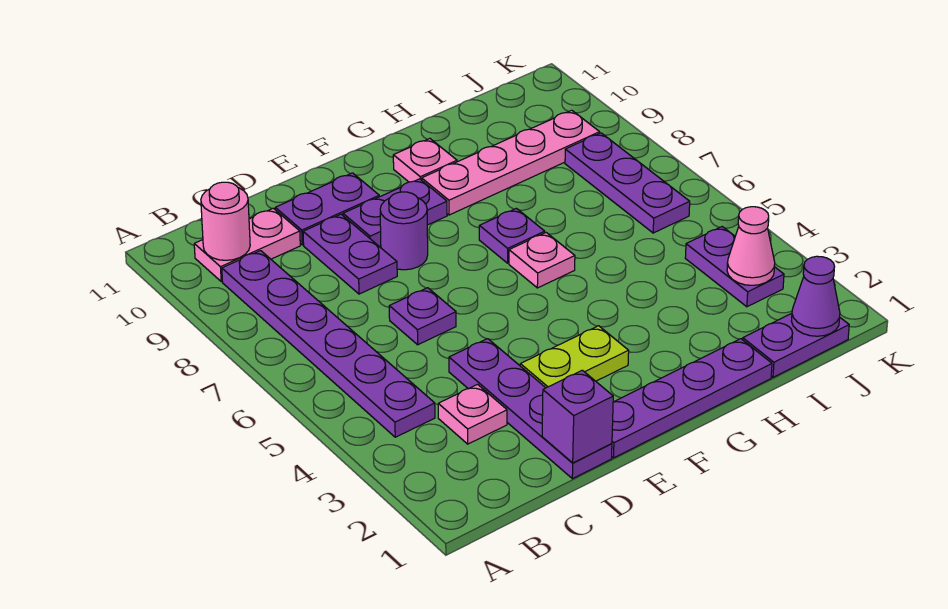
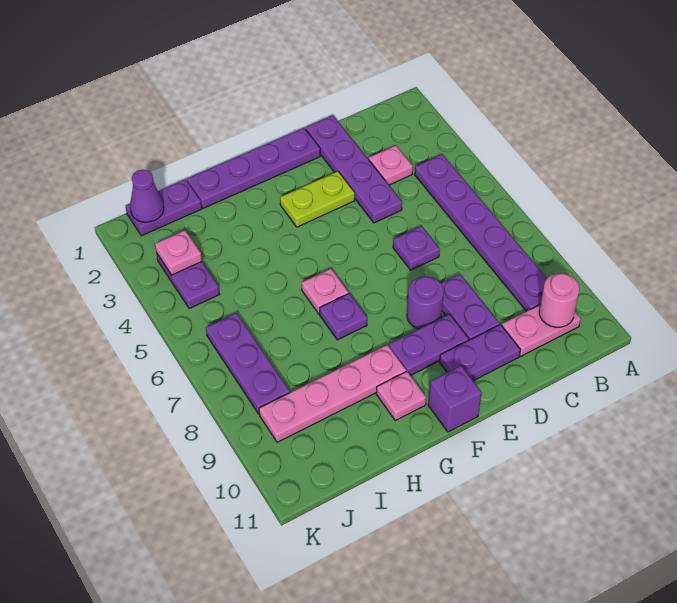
purple brick D1 level 2 -> purple brick F11 level 1
pink cone J3 level 2 -> pink plate J3 level 2

